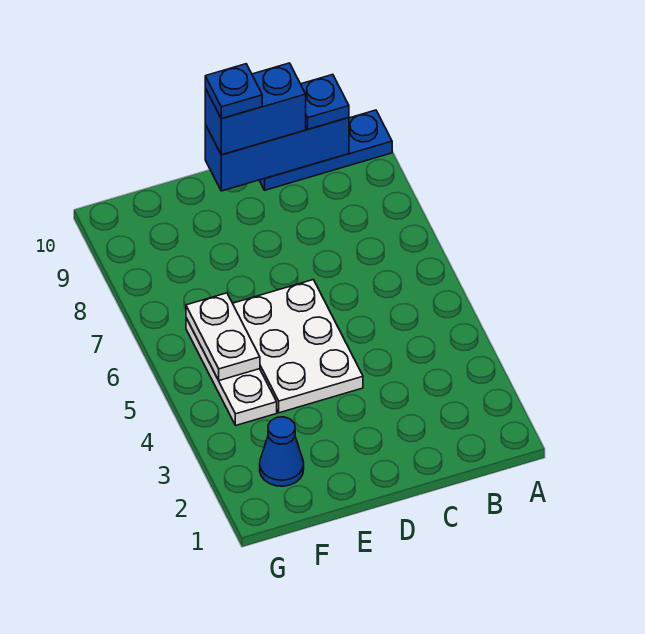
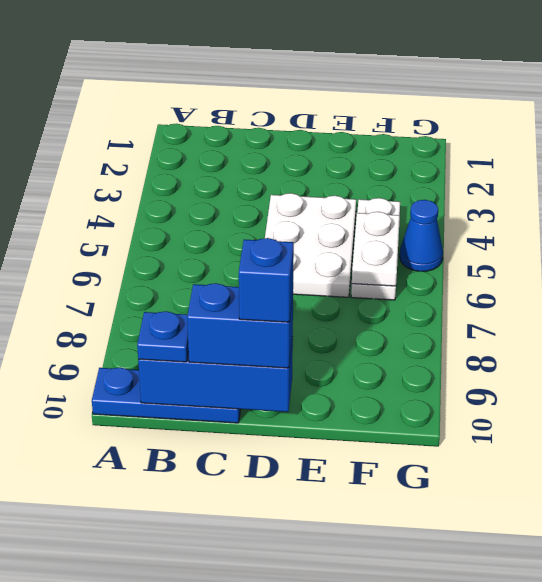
blue plate D10 level 4 -> blue brick D10 level 4
blue cone F2 level 1 -> blue cone G5 level 1

